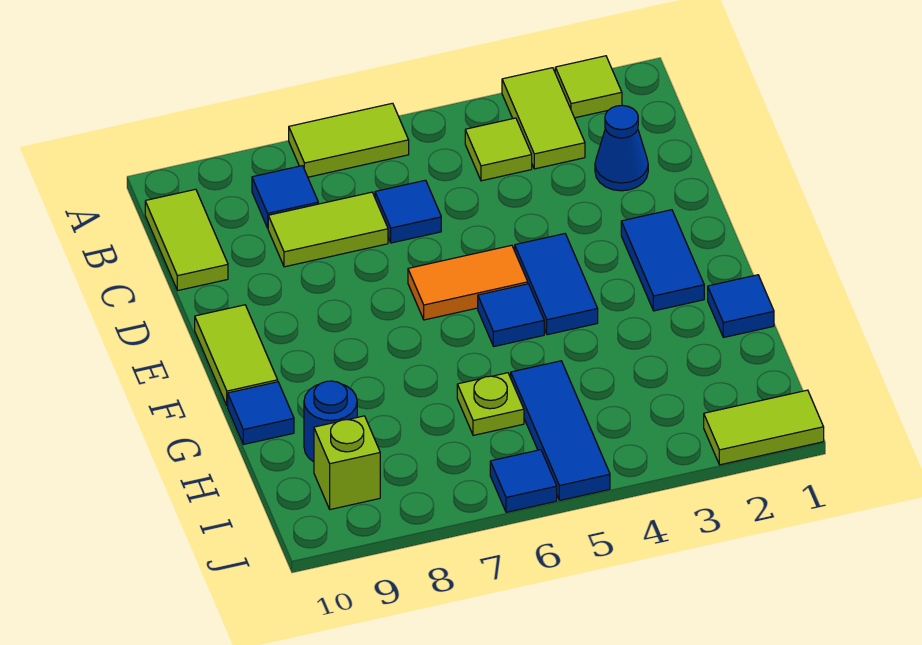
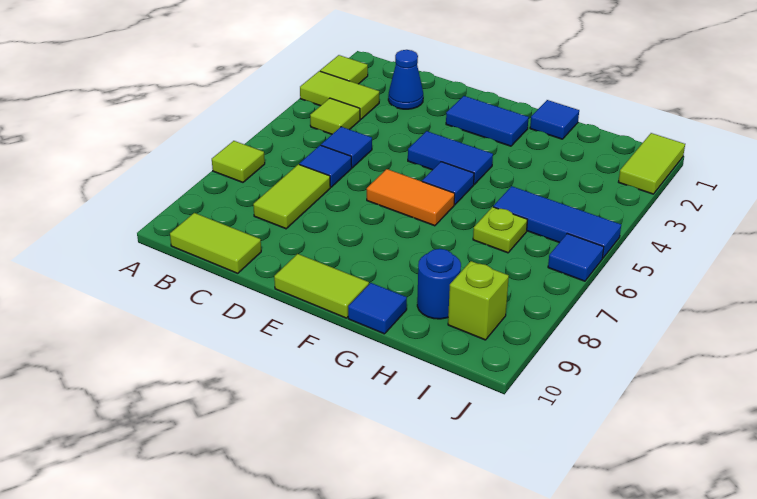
lime tile A6:A7 level 1 -> lime tile A7 level 1
blue tile B8 level 1 -> blue tile C5 level 1
orange tile E5:E6 level 1 -> orange tile E6:F6 level 1

